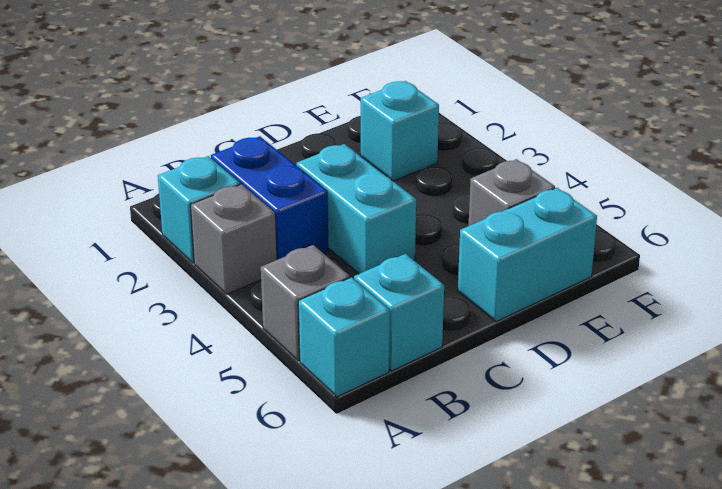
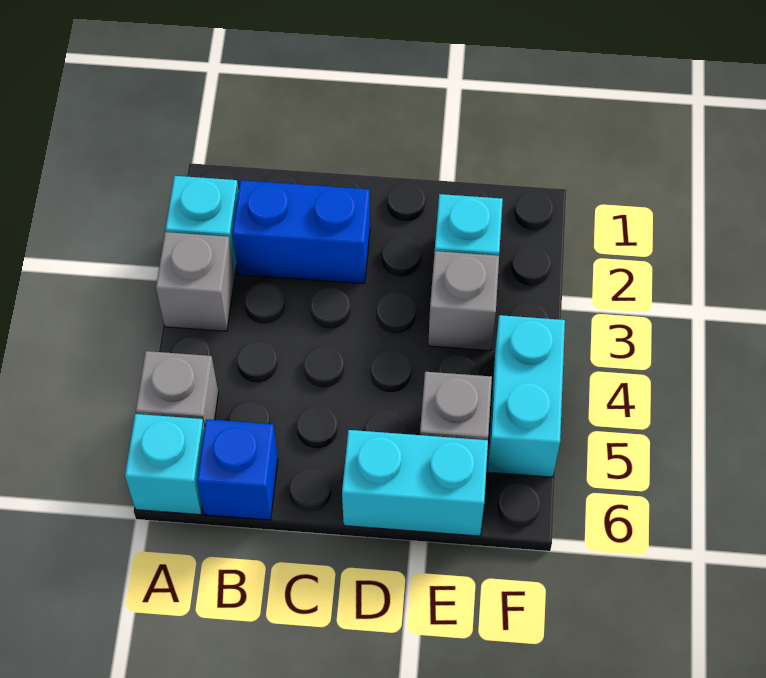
blue brick B2:B3 level 1 -> blue brick B2:C2 level 1
cyan brick B6 level 1 -> blue brick B6 level 1
cyan brick C3:C4 level 1 -> cyan brick F4:F5 level 1
none -> grey brick E3 level 1

